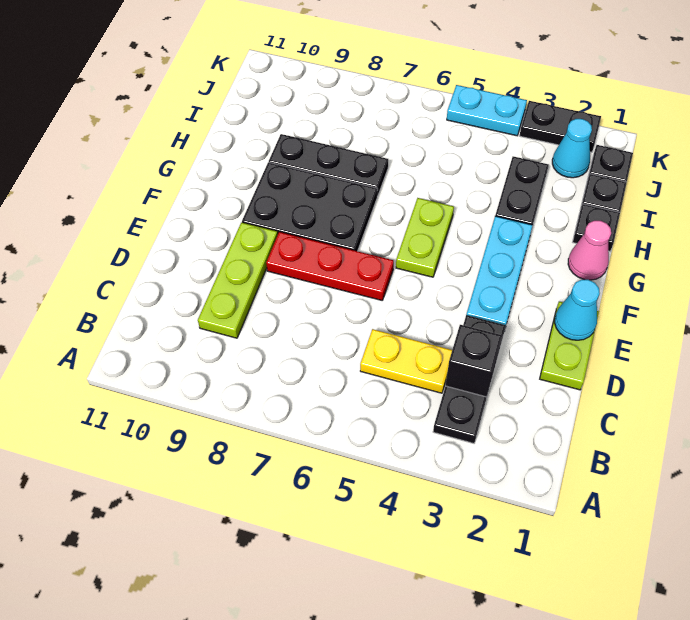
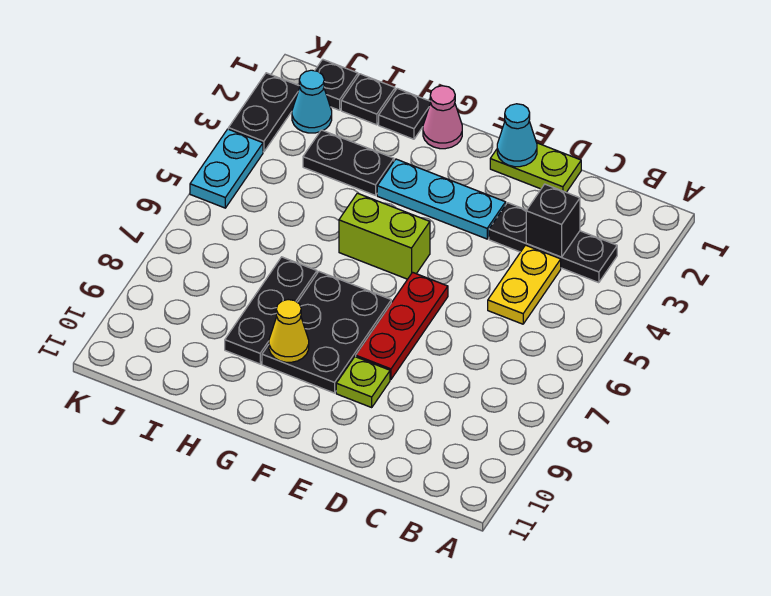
lime plate C9:E9 level 1 -> lime plate E9 level 1
lime plate F5:G5 level 1 -> lime brick F5:G5 level 1
none -> yellow cone G9 level 2

